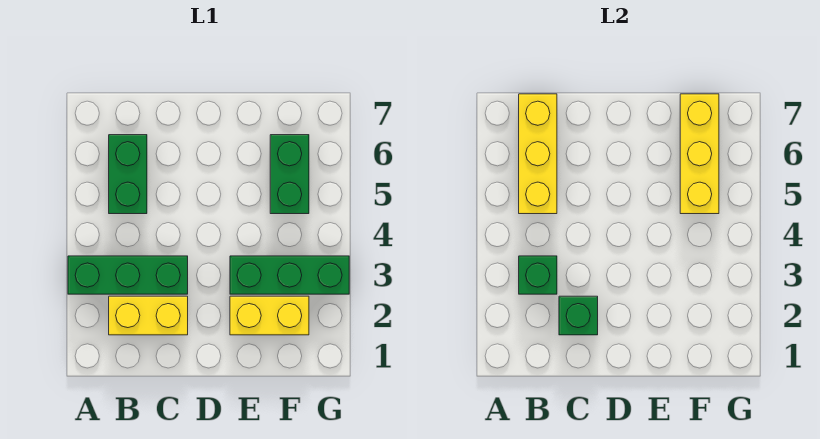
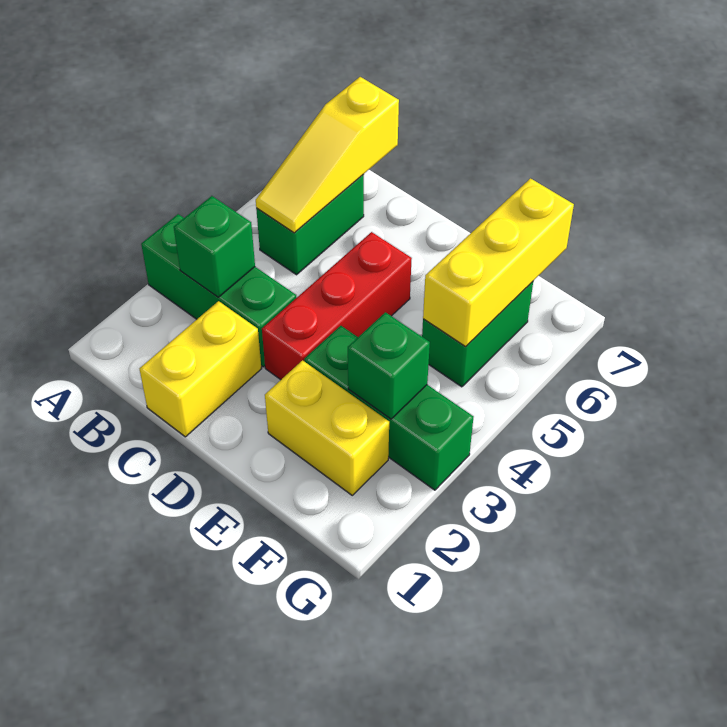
yellow brick B2:C2 level 1 -> yellow brick C1:C2 level 1
yellow brick B5:B7 level 2 -> yellow slope B5:B7 level 2 top 7
green brick C2 level 2 -> green brick F3 level 2
none -> red brick D3:D5 level 1

